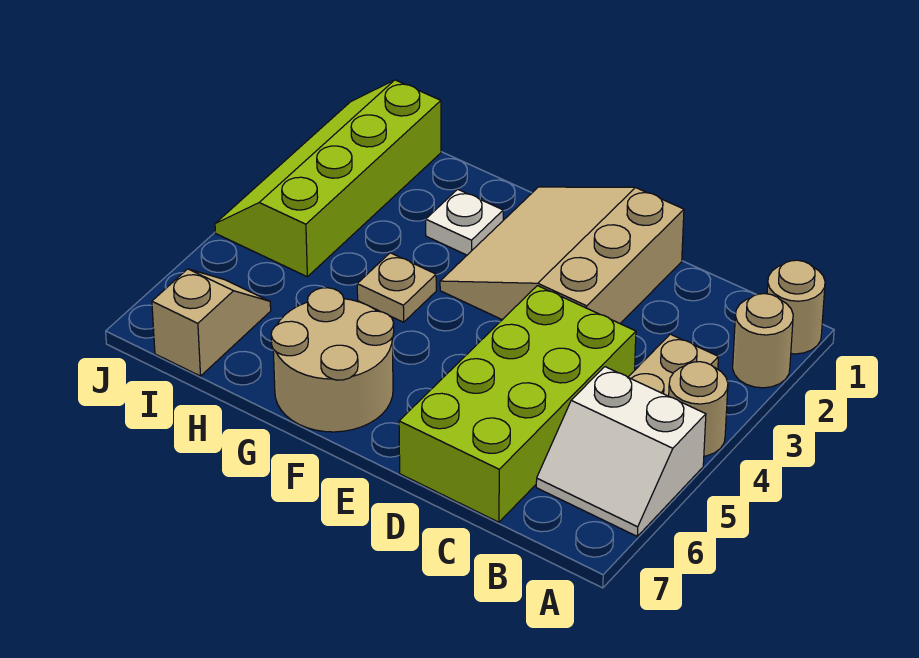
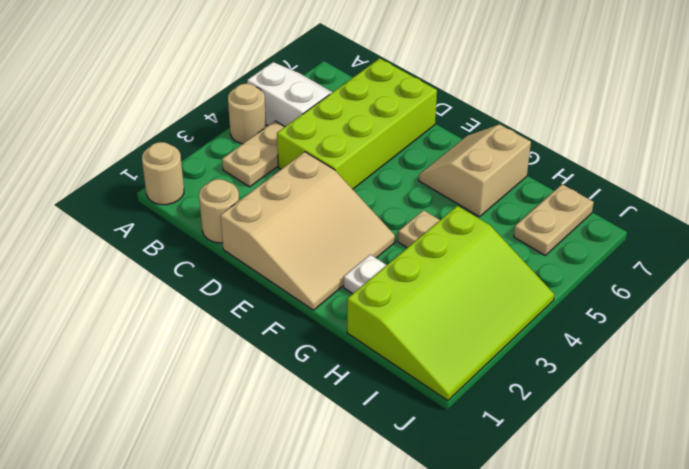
tan round brick A2 level 1 -> tan round brick C1 level 1
tan round brick F6:G7 level 1 -> tan slope F6:G7 level 1 top G
lime slope I1:J4 level 1 top I -> lime slope H1:J4 level 1 top H
tan slope I6:I7 level 1 top 7 -> tan plate I6:I7 level 1

